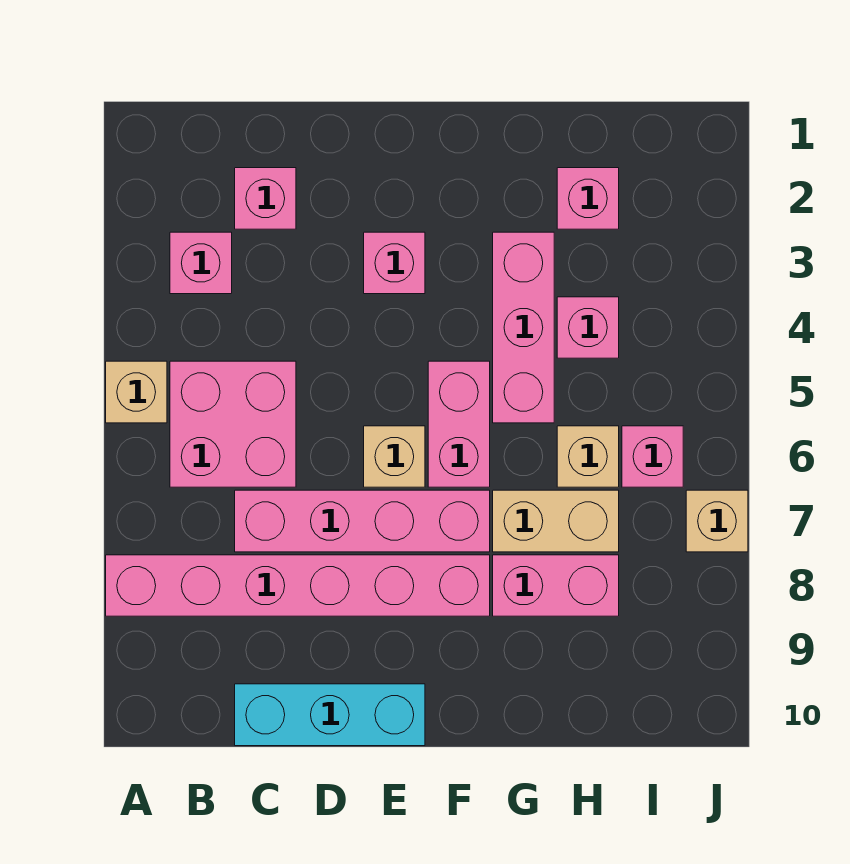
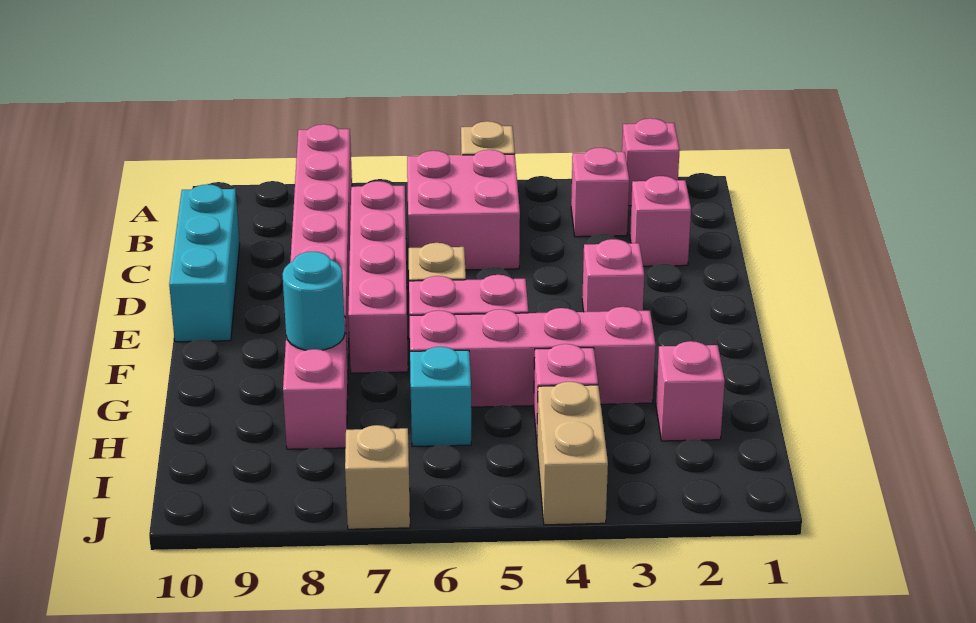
pink brick G3:G5 level 1 -> pink brick G3:G6 level 1
tan brick G7:H7 level 1 -> tan brick I4:J4 level 1
none -> cyan round brick G8 level 2
tan brick H6 level 1 -> cyan brick H6 level 1
pink brick I6 level 1 -> pink brick A2 level 1

